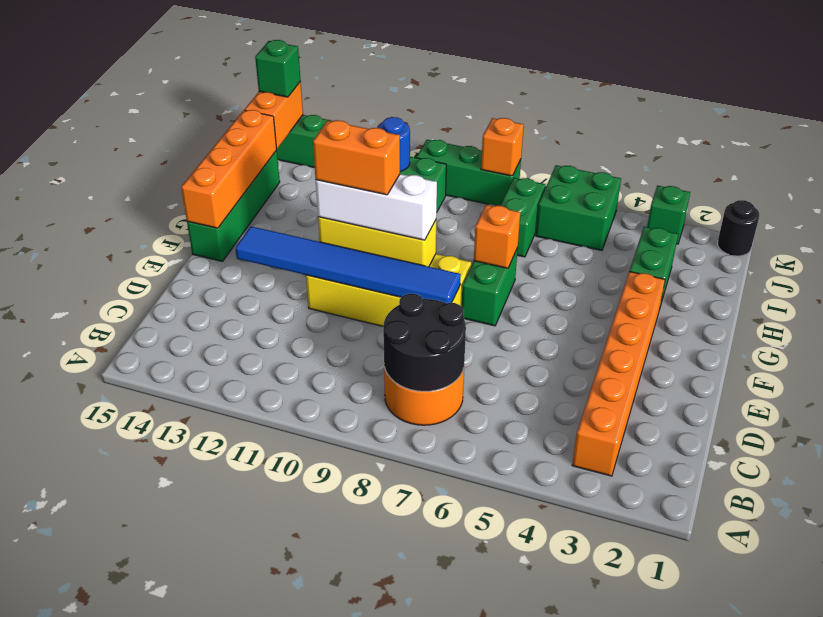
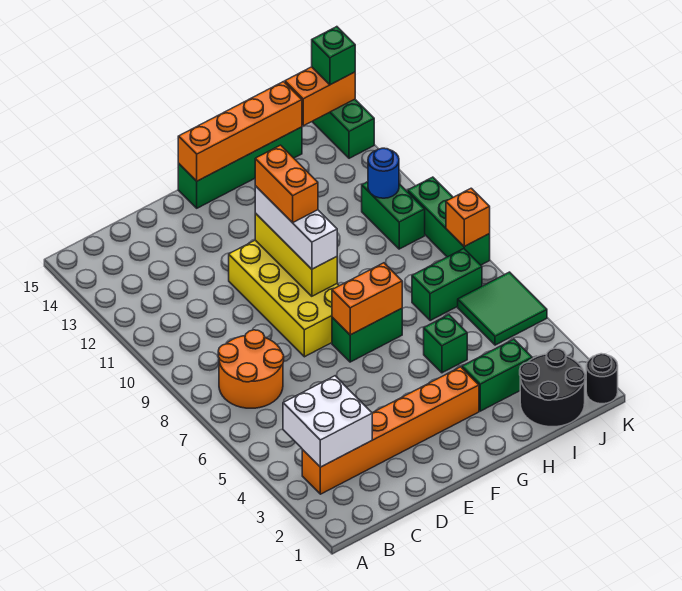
none -> white brick B3:C4 level 2
black round brick B7:C8 level 2 -> black round brick I1:J2 level 1
blue tile E8:E13 level 2 -> none
orange brick G7 level 2 -> orange brick F7:G7 level 2
green brick J5:K6 level 1 -> green tile J5:K6 level 1
green brick K3 level 1 -> green brick H5 level 1

